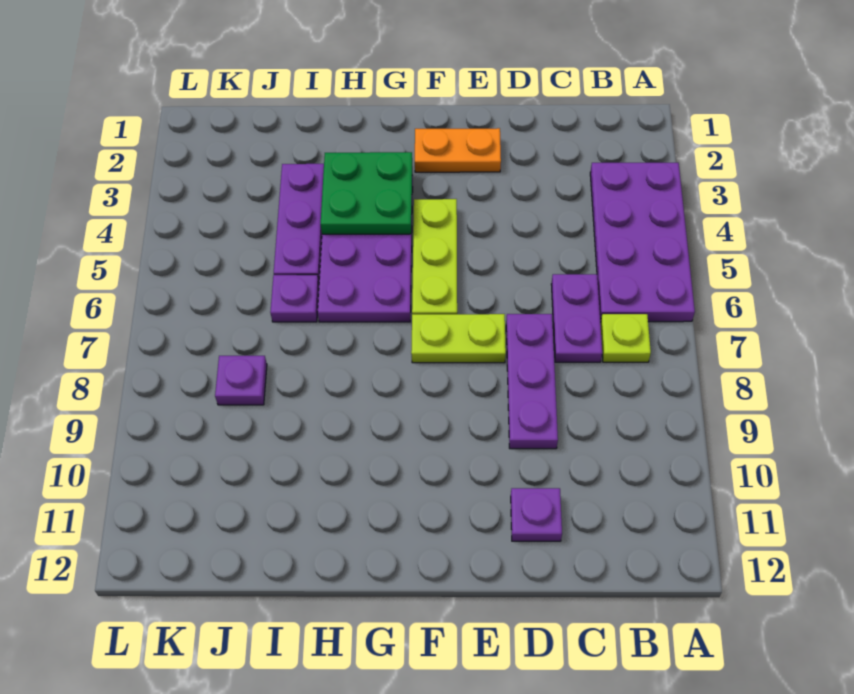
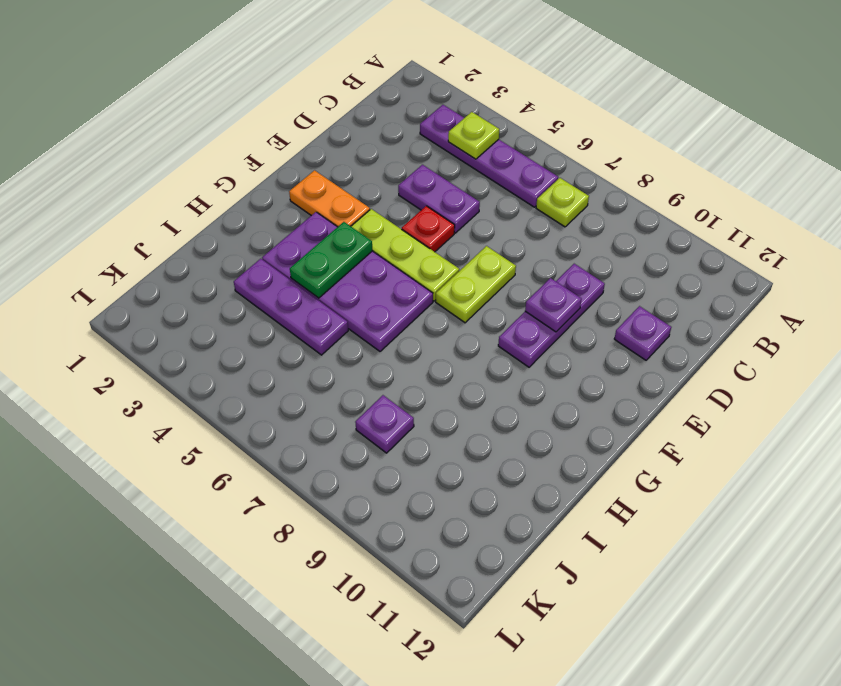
purple plate A3:B6 level 1 -> purple plate B3:B6 level 1
none -> lime plate B4 level 2
purple plate C6:C7 level 1 -> purple plate D4:D5 level 1
purple plate D7:D9 level 1 -> purple plate D9:F9 level 1
orange plate E2:F2 level 1 -> orange plate F2:F3 level 1
none -> red plate E5 level 1
green plate G3:H4 level 2 -> green plate G4:H4 level 2
purple plate I6 level 1 -> purple plate E9 level 2

